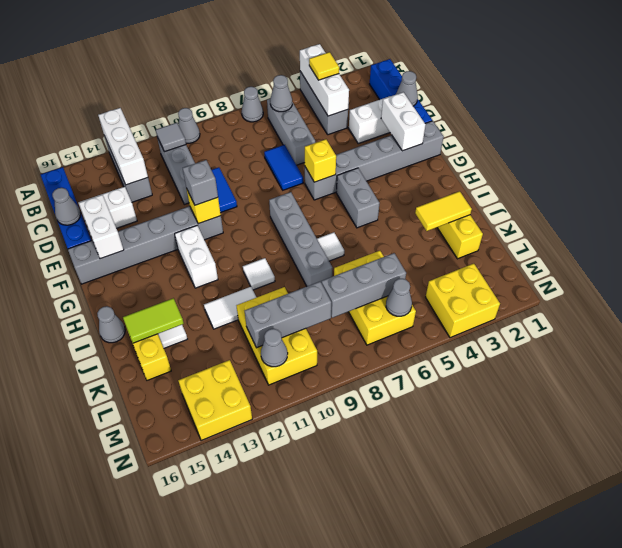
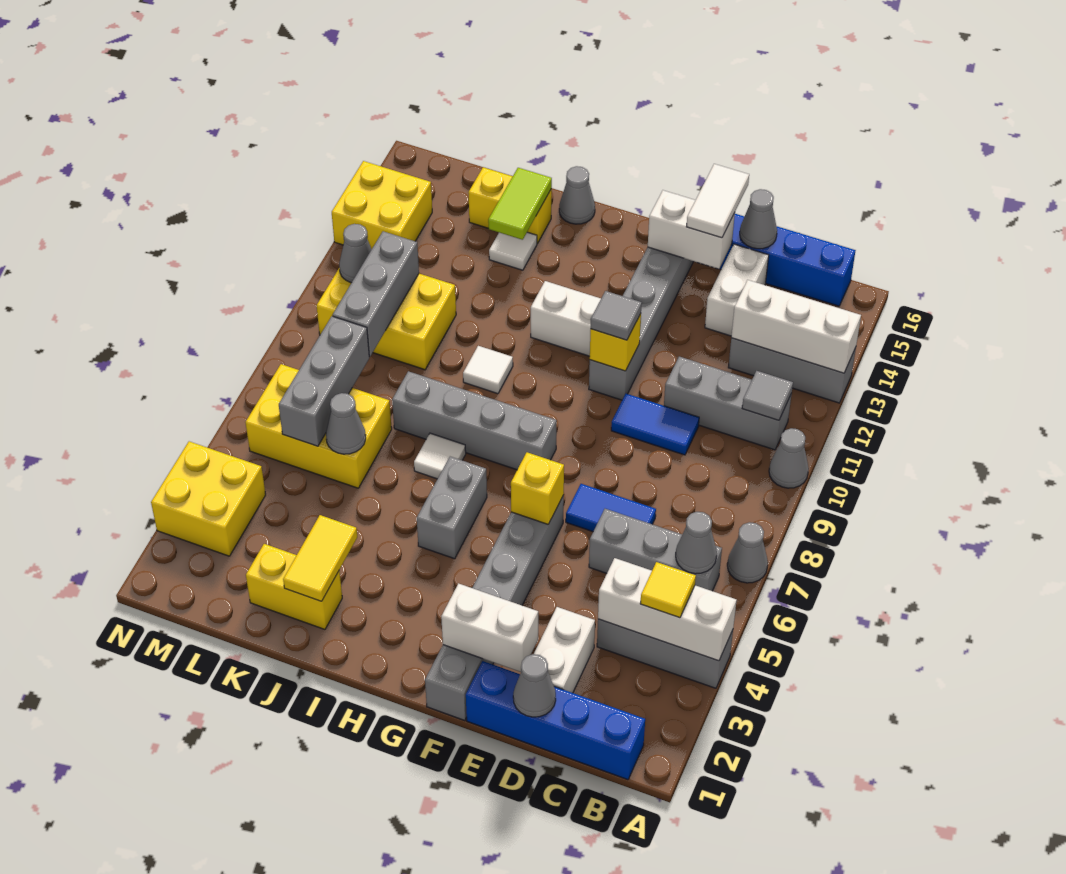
grey brick F11 level 3 -> grey tile F11 level 3
grey brick G5:H5 level 1 -> grey brick H5:H6 level 1
white tile J11:J12 level 1 -> white tile E15:E16 level 3
grey cone M6 level 2 -> grey cone K6 level 2

